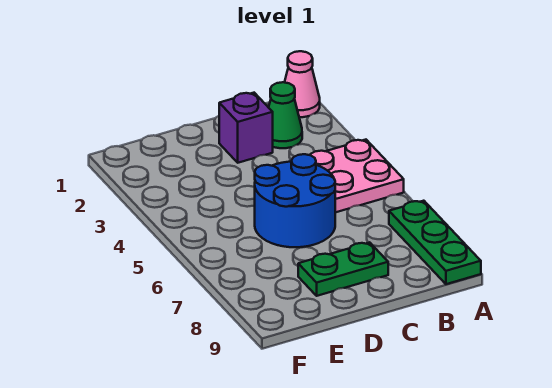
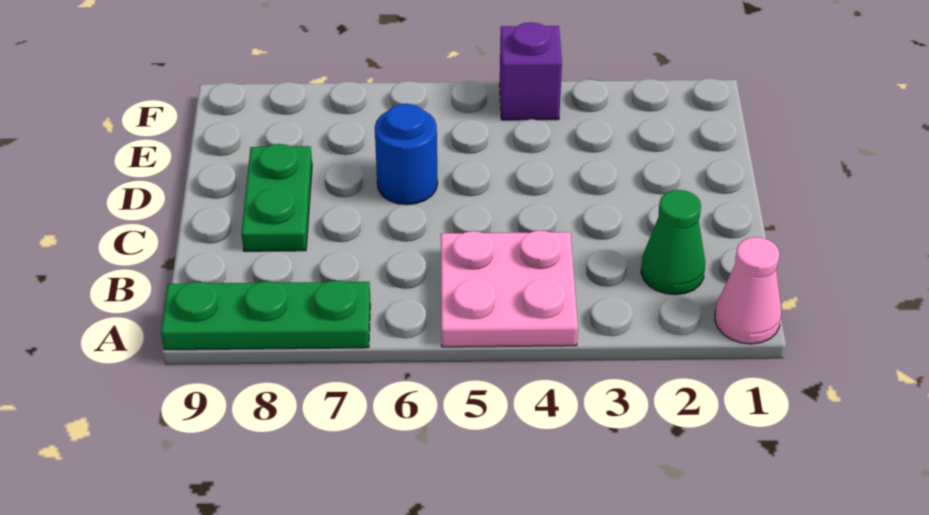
purple brick C2 level 1 -> purple brick F4 level 1
blue round brick C5:D6 level 1 -> blue round brick D6 level 1

